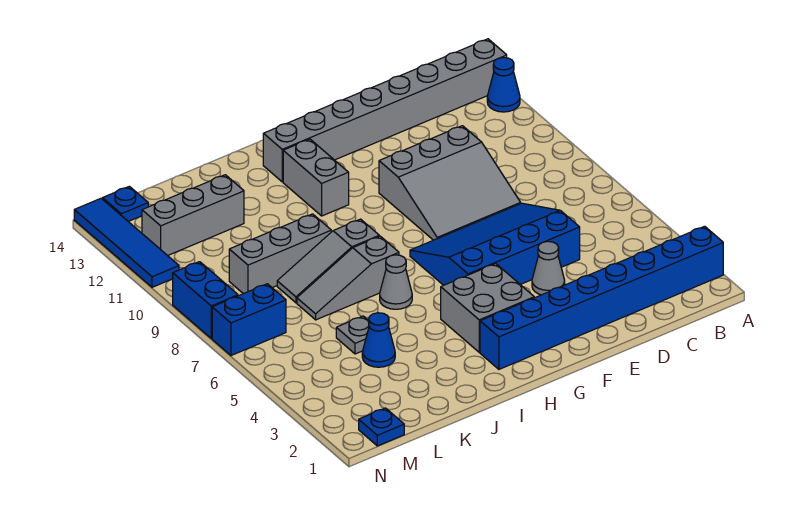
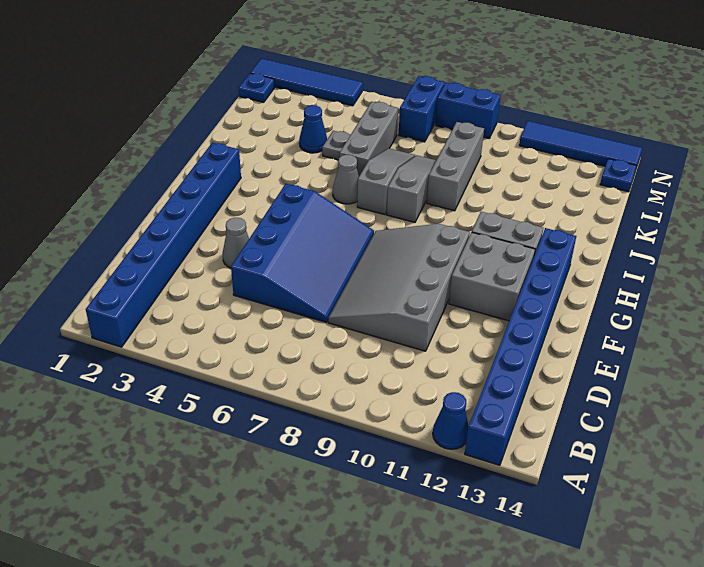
grey brick A13:H13 level 1 -> blue brick A13:H13 level 1
grey slope D8:F10 level 1 top 10 -> grey slope D8:G10 level 1 top 10
grey brick G3:H4 level 1 -> grey brick F11:G12 level 1
grey brick K12:M12 level 1 -> grey brick J6:L6 level 1
none -> blue tile N1:N4 level 1

